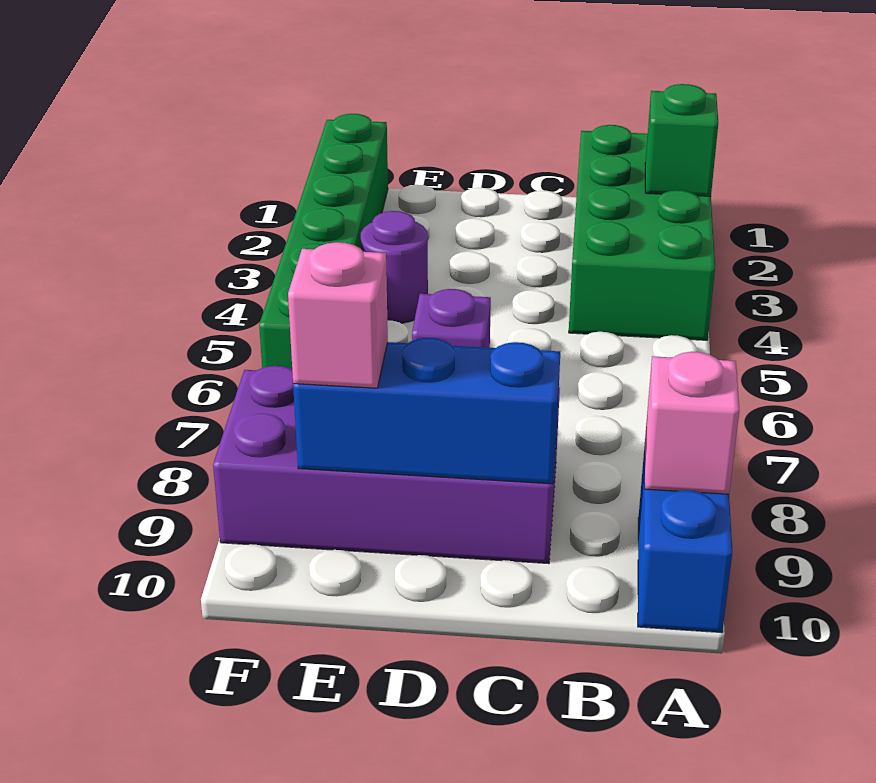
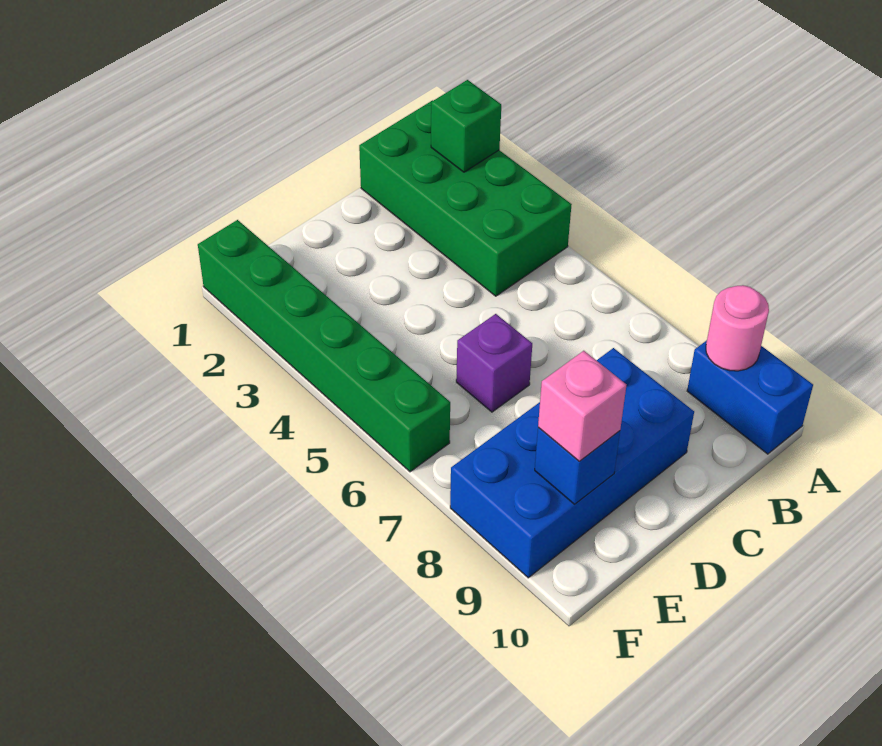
pink brick A9 level 2 -> pink round brick A9 level 2
purple brick C8:F9 level 1 -> blue brick C8:F9 level 1
blue brick C9:E9 level 2 -> blue brick E9 level 2
purple round brick E4 level 1 -> none

